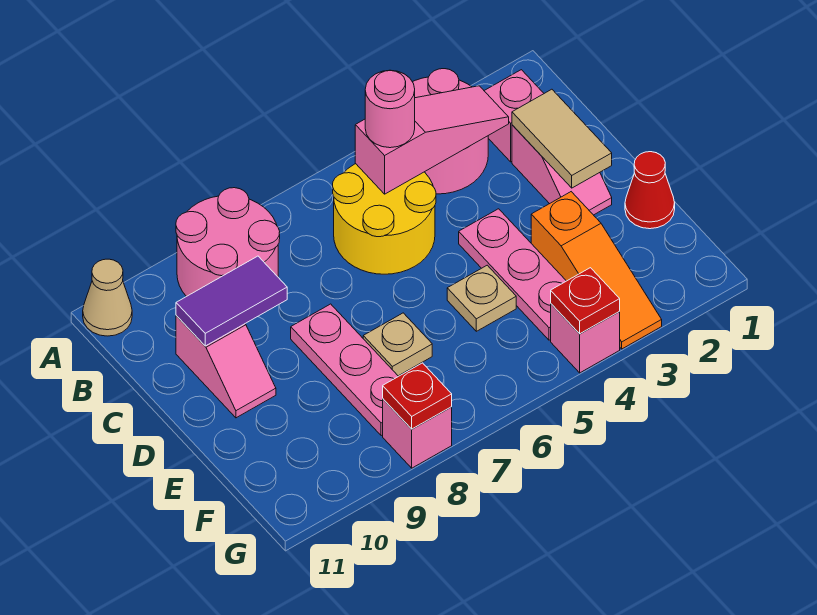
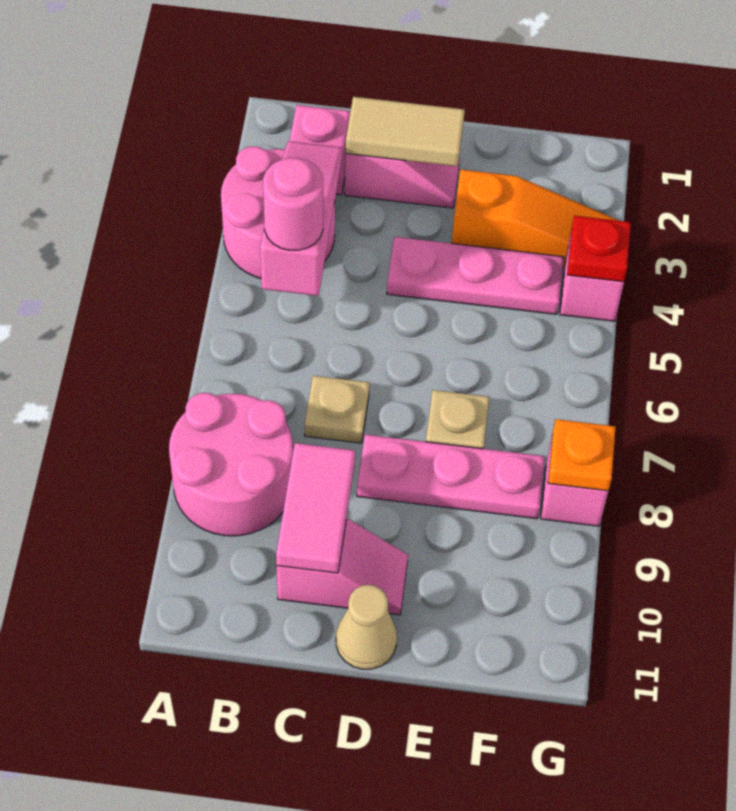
tan cone A11 level 1 -> tan cone D11 level 1
yellow round brick B5:C6 level 1 -> none
purple tile C9:C10 level 2 -> pink tile C9:C10 level 2
red cone E1 level 1 -> none
tan plate E5 level 1 -> tan plate C7 level 1
red plate G8 level 2 -> orange plate G8 level 2

